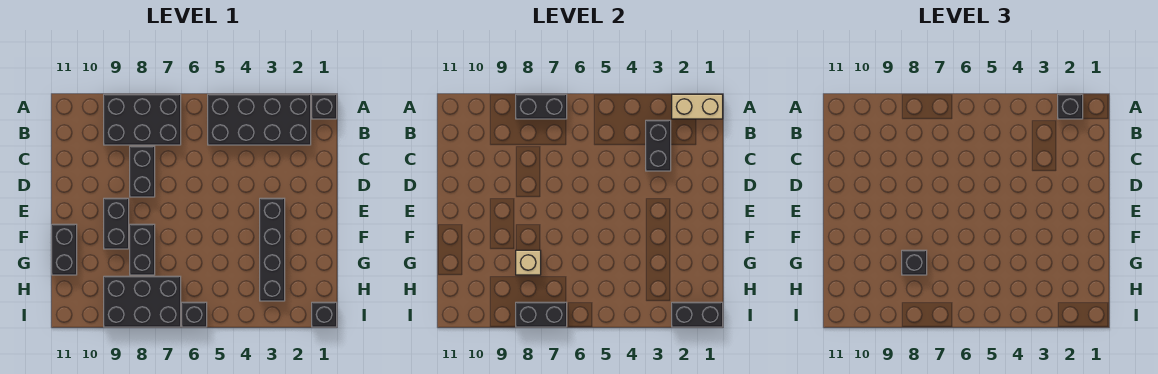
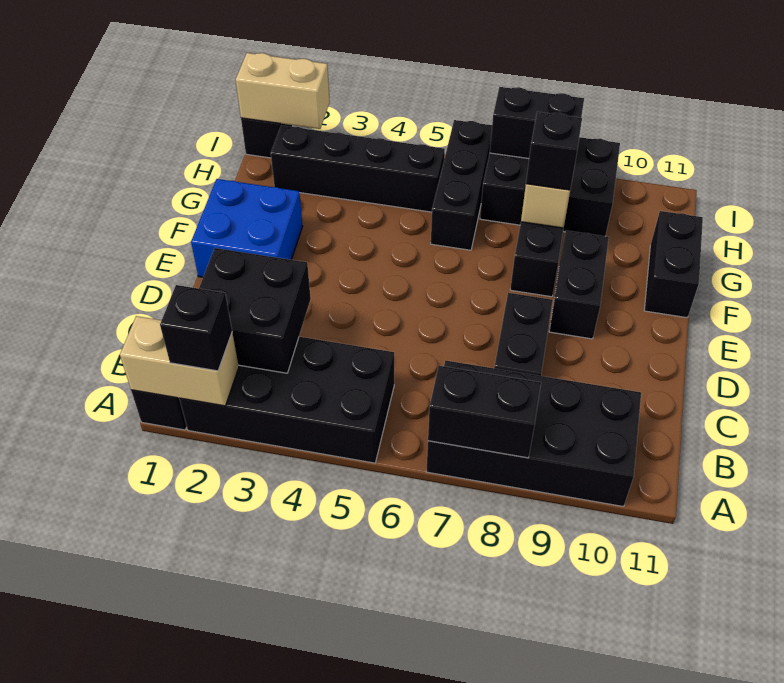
black brick A7:B9 level 1 -> black brick A7:B10 level 1
black brick B3:C3 level 2 -> black brick B2:C3 level 2
none -> blue brick E1:F2 level 1
black brick E3:H3 level 1 -> black brick H2:H5 level 1
black brick I1:I2 level 2 -> tan brick I1:I2 level 2
black brick I6 level 1 -> black brick G6:I6 level 1

